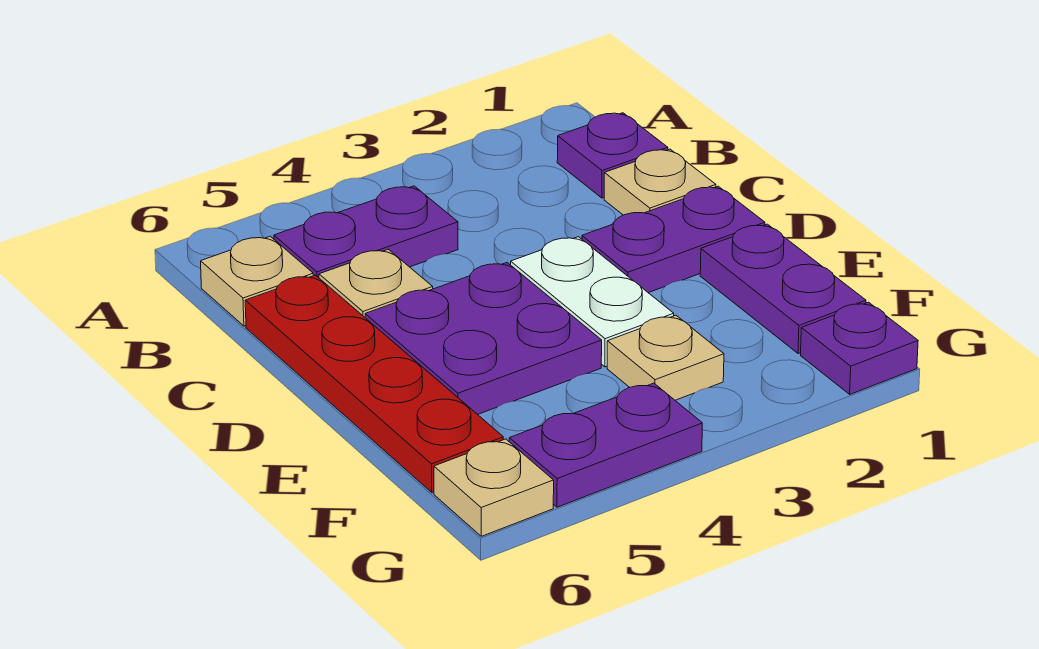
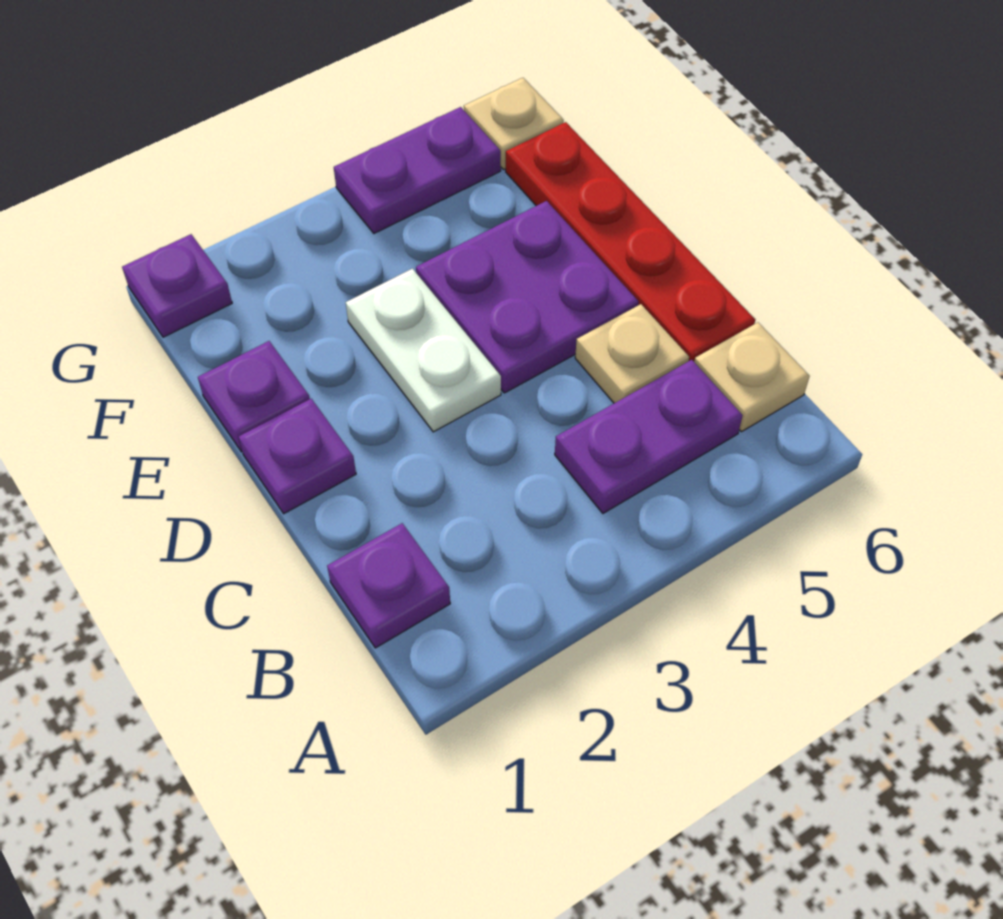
tan plate C1 level 1 -> none
purple plate D1:D2 level 1 -> purple plate D1 level 1
purple plate E1:F1 level 1 -> purple plate E1 level 1
tan plate F3 level 1 -> none

